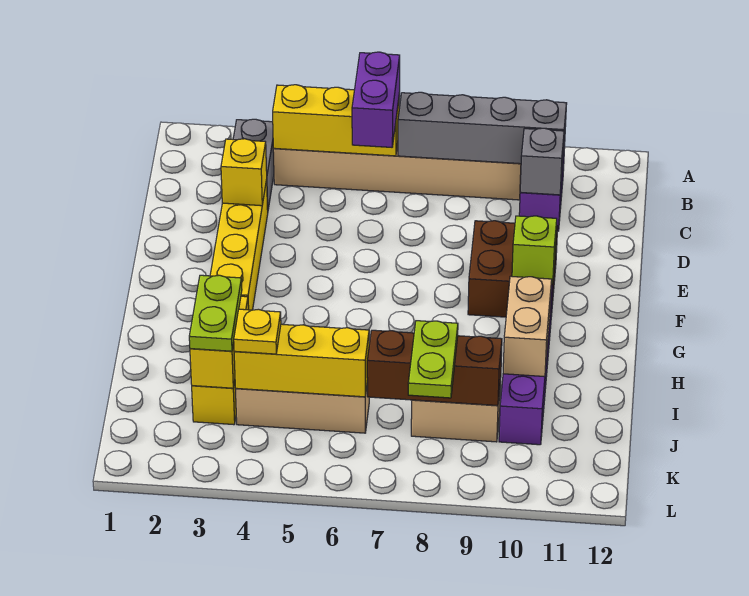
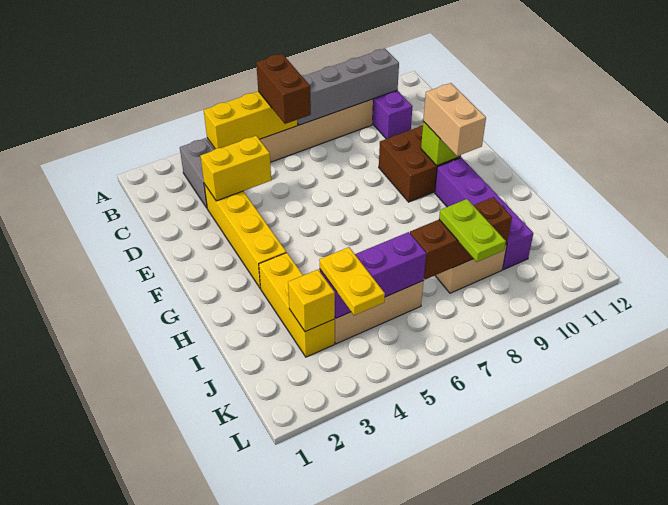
purple brick B6:C6 level 3 -> brown brick B6:C6 level 3
grey brick C10 level 2 -> none
yellow brick D3 level 2 -> yellow brick D3:D4 level 2
tan brick H10:I10 level 2 -> tan brick F10:G10 level 3
lime plate I3:J3 level 3 -> none
yellow brick J4:J6 level 2 -> purple brick J4:J6 level 2
yellow plate J4 level 3 -> yellow plate J4:K4 level 3

